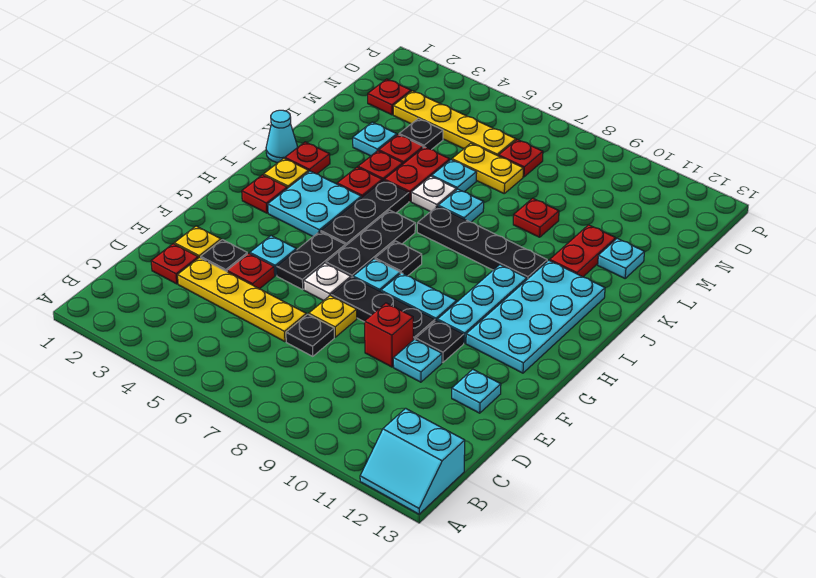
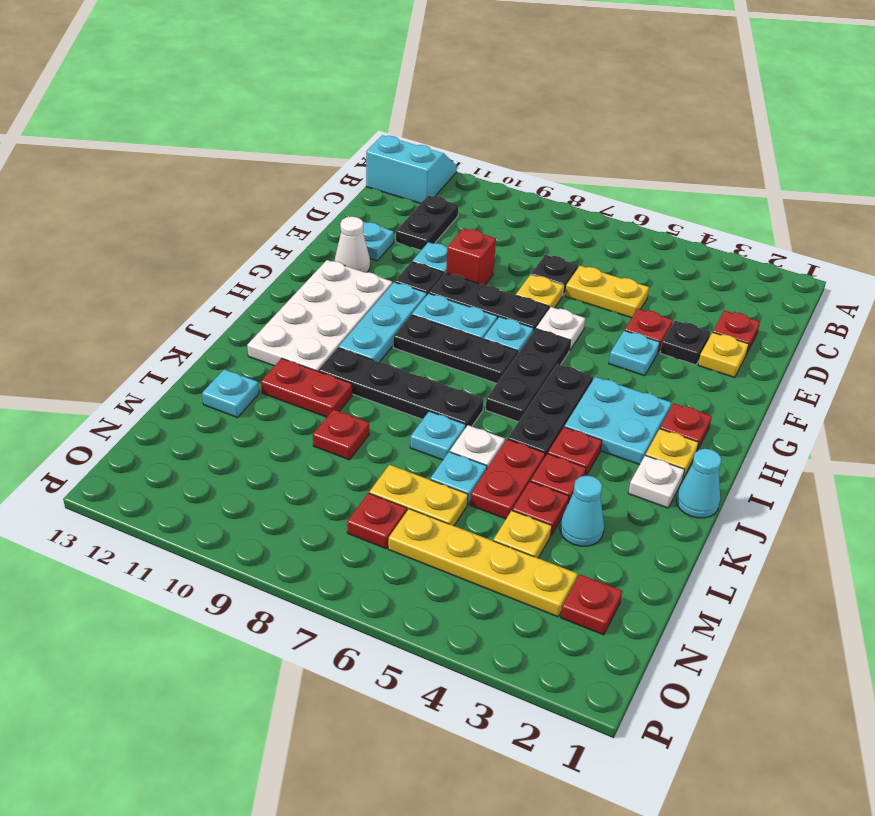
yellow plate D3:D6 level 1 -> yellow plate D5:D6 level 1
black plate F5:G5 level 1 -> black plate C11:D11 level 1
none -> white cone F12 level 1
cyan plate G11:J12 level 1 -> white plate G11:J12 level 1
black plate H7 level 1 -> black plate H7:H9 level 1
red plate J2 level 1 -> white plate J2 level 1
red plate K11:L11 level 1 -> red plate K10:K11 level 1
cyan plate L3 level 1 -> cyan cone L3 level 1
black plate M4 level 1 -> yellow plate M4 level 1

